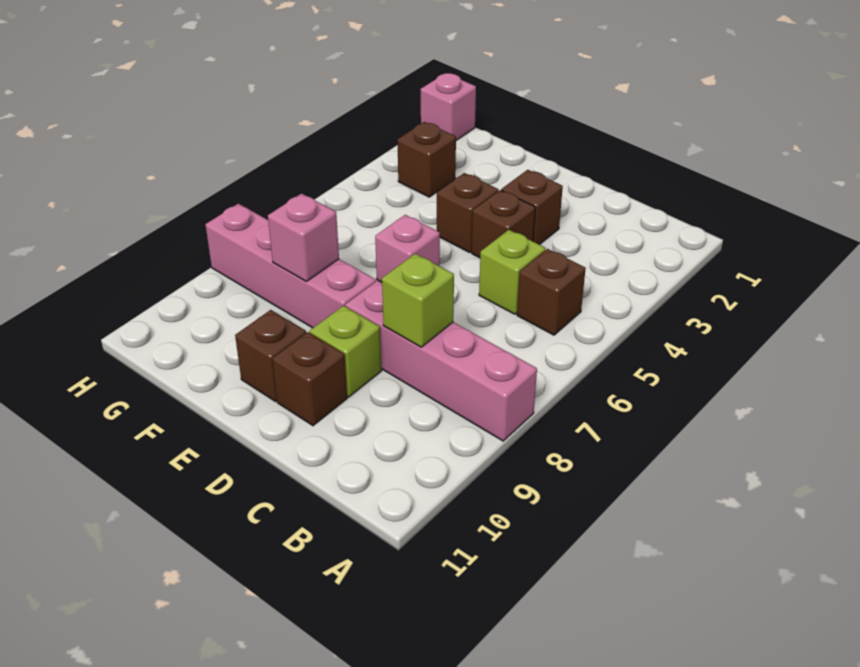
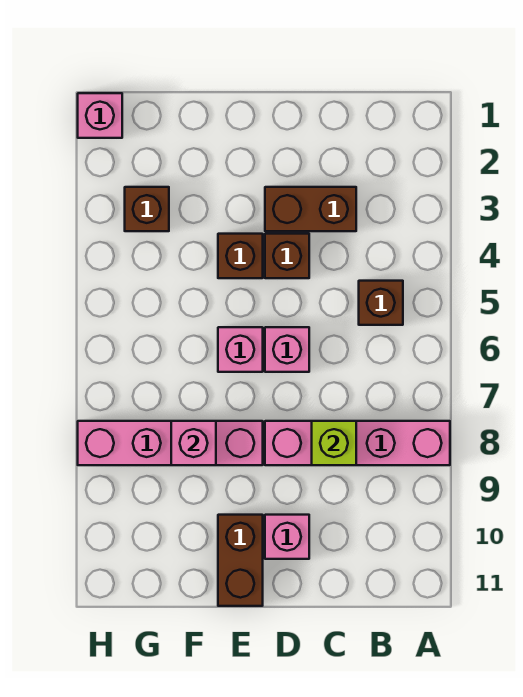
lime brick C5 level 1 -> none
brown brick D3 level 1 -> brown brick C3:D3 level 1
none -> pink brick D6 level 1
lime brick D9 level 1 -> none
brown brick D10 level 1 -> pink brick D10 level 1
brown brick E10 level 1 -> brown brick E10:E11 level 1

